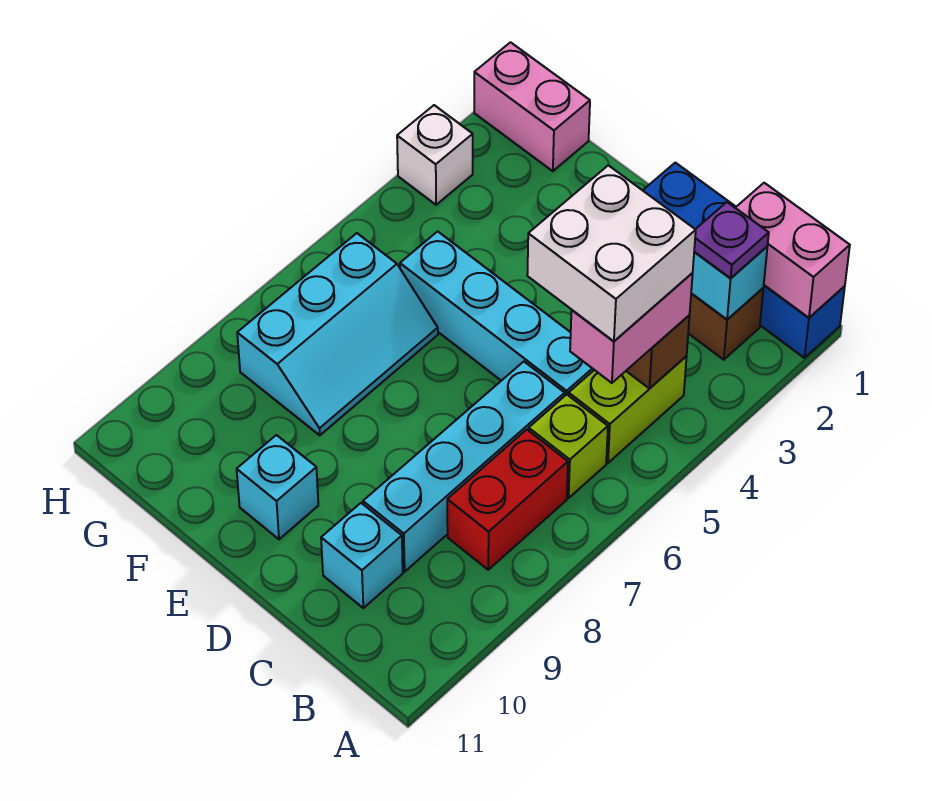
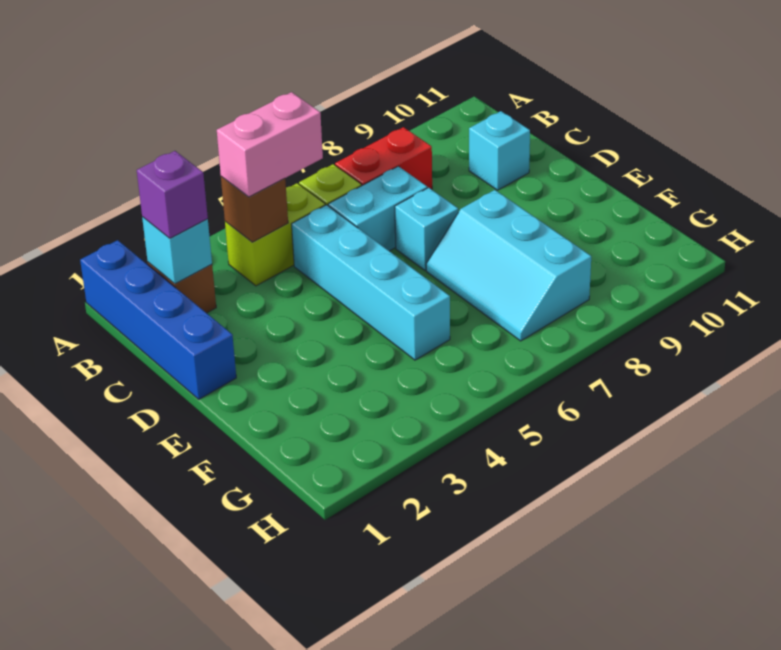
pink brick A1:B1 level 2 -> none
purple plate B2 level 3 -> purple brick B2 level 3
white brick B4:C5 level 4 -> none
cyan brick C6:C9 level 1 -> cyan brick C6:C7 level 1
cyan brick E10 level 1 -> cyan brick D7 level 1
cyan slope F6:G8 level 1 top G -> cyan slope E7:G8 level 1 top 8
pink brick G1:H1 level 1 -> none
white brick H3 level 1 -> none

